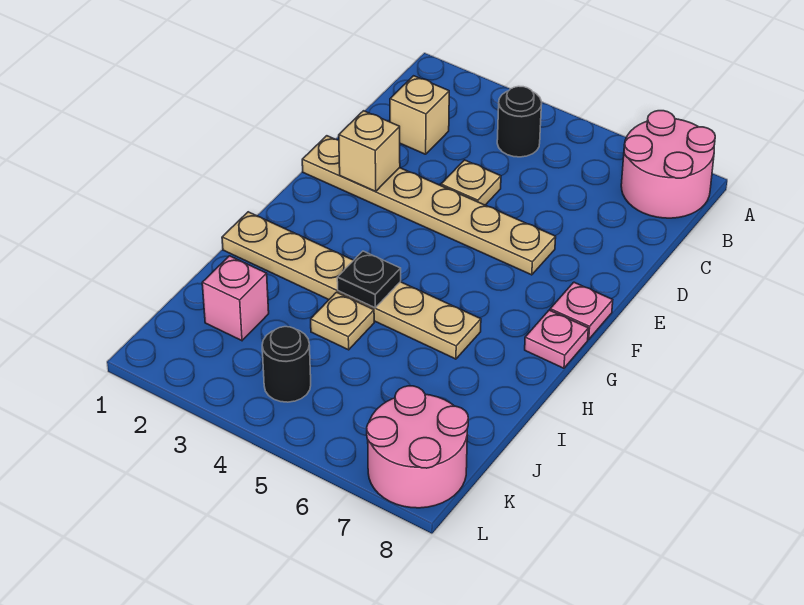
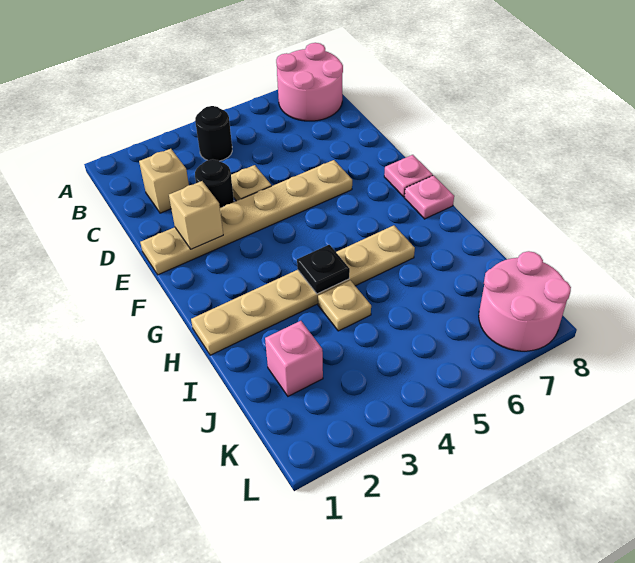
black round brick K4 level 1 -> black round brick D3 level 1

